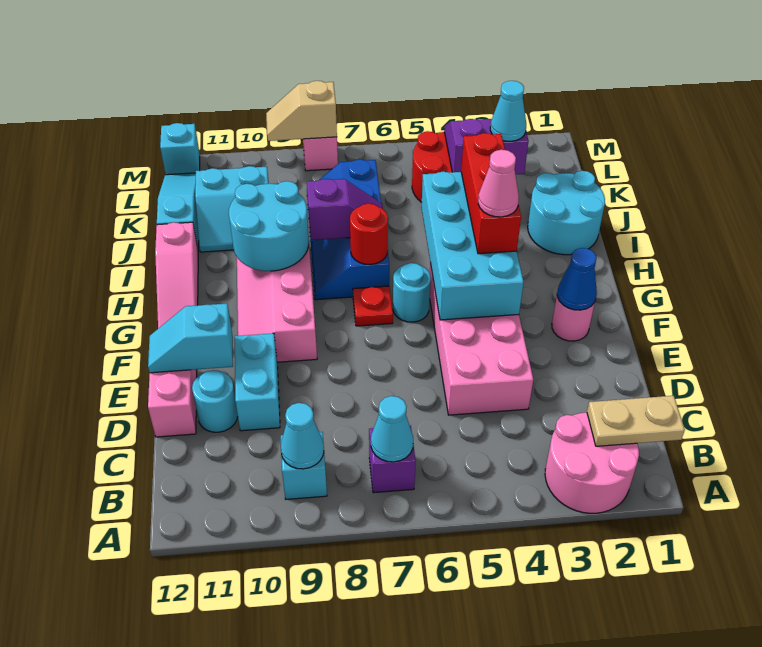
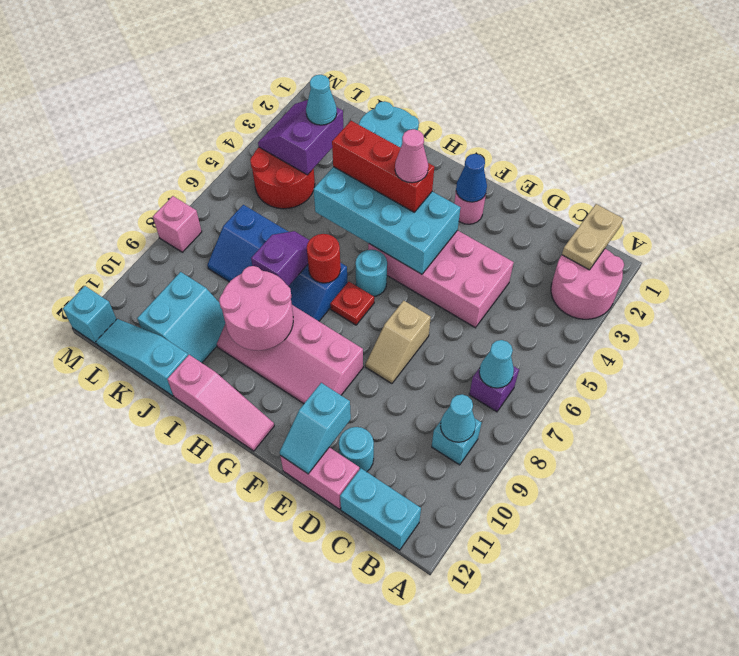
cyan brick D10:E10 level 1 -> cyan brick B12:C12 level 1
cyan round brick H9:I10 level 2 -> pink round brick H9:I10 level 2
tan slope M8:M9 level 2 top 8 -> tan slope E7:E8 level 1 top 7

